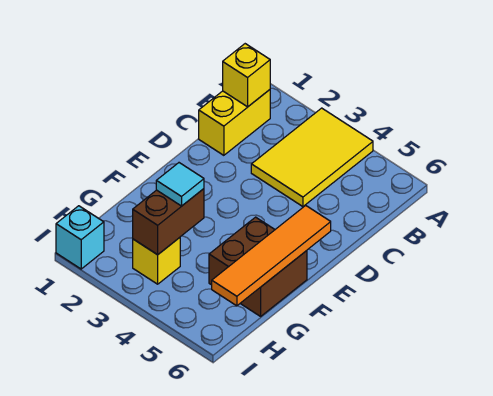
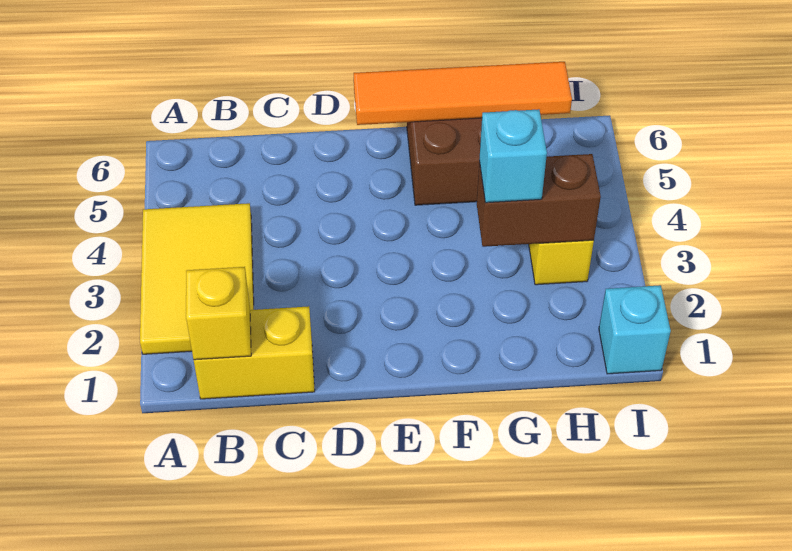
yellow tile A3:C4 level 1 -> yellow tile A2:B4 level 1
cyan tile G3 level 3 -> cyan brick G3 level 3

